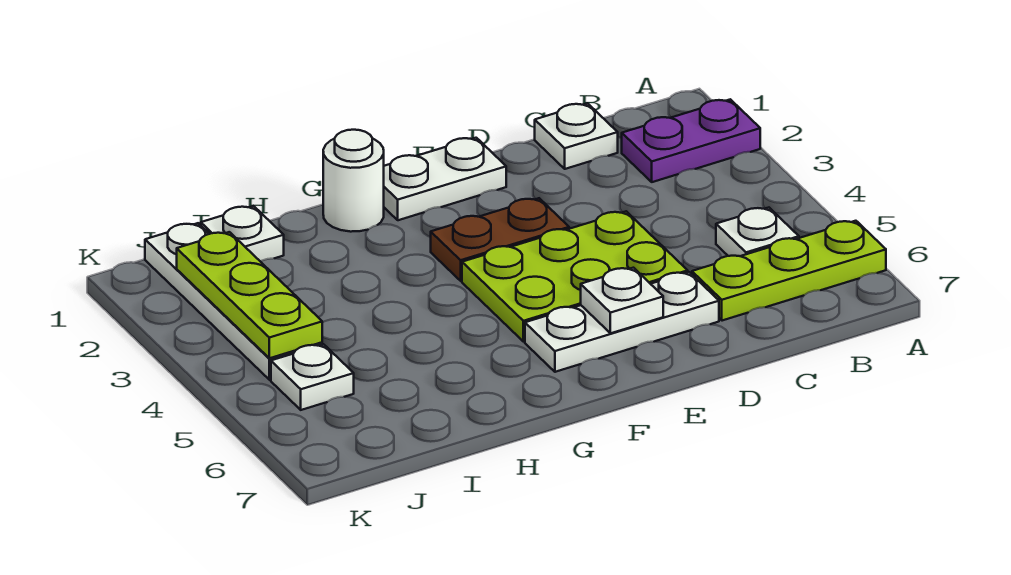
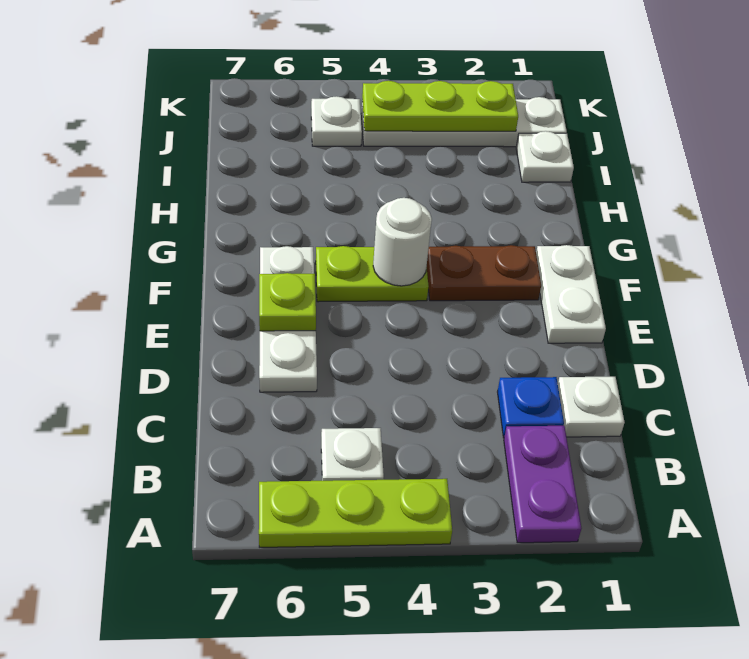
lime plate A6:C6 level 1 -> lime plate A4:A6 level 1
none -> blue plate C2 level 1
lime plate D4:F5 level 1 -> lime plate F4:F5 level 1
brown plate E3:F3 level 1 -> brown plate F2:F3 level 1
white plate E6 level 2 -> lime plate E6 level 2
white round brick G1 level 1 -> white round brick F4 level 2

